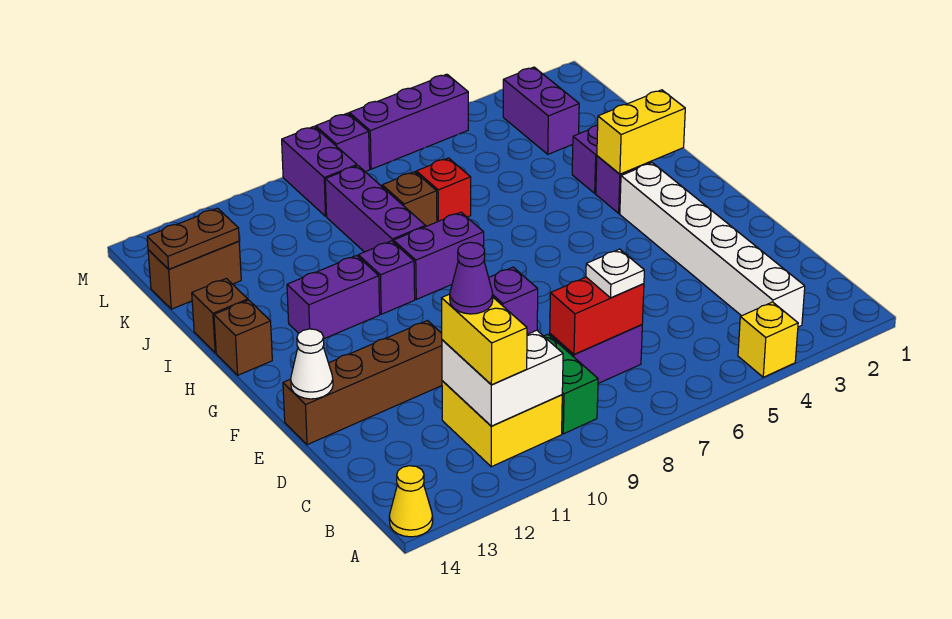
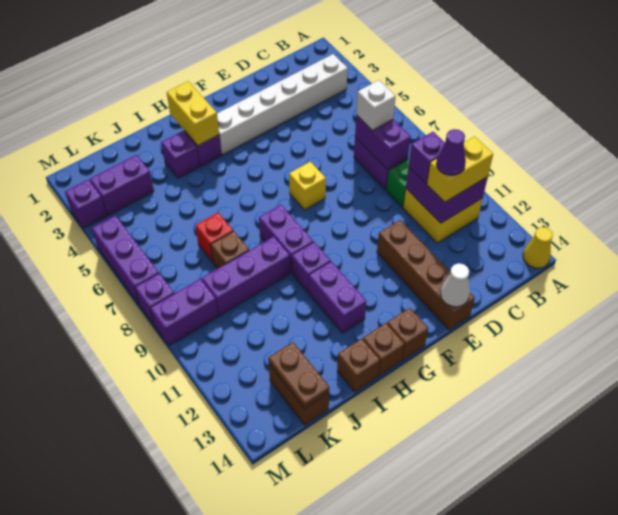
yellow brick A4 level 1 -> yellow brick F7 level 1
white brick B10:C11 level 2 -> purple brick B10:C11 level 2
red brick C7:C8 level 2 -> purple brick C7:C8 level 2
white plate C7 level 3 -> white brick C7 level 3
none -> brown brick G14 level 1
none -> purple brick M3 level 1

